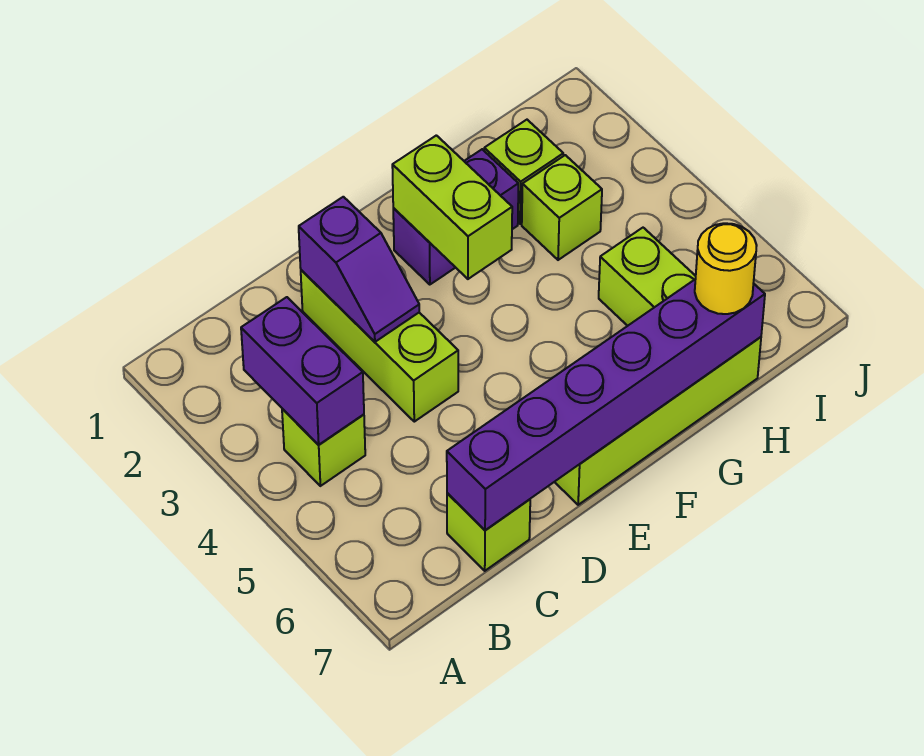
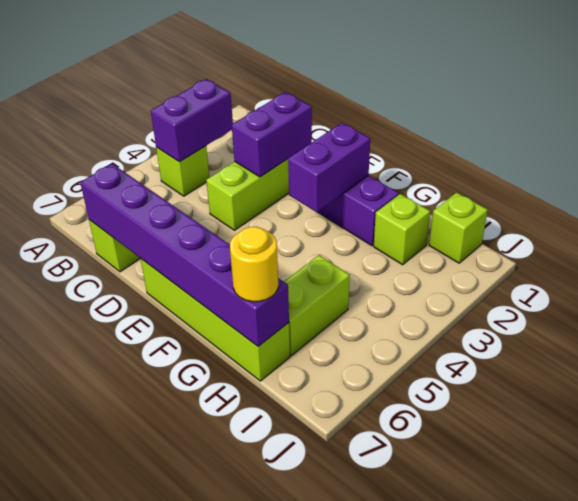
purple slope D2:D3 level 2 top 2 -> purple brick D2:D3 level 2
lime brick F2:F3 level 2 -> purple brick F2:F3 level 2
lime brick H3 level 1 -> lime brick I1 level 1

